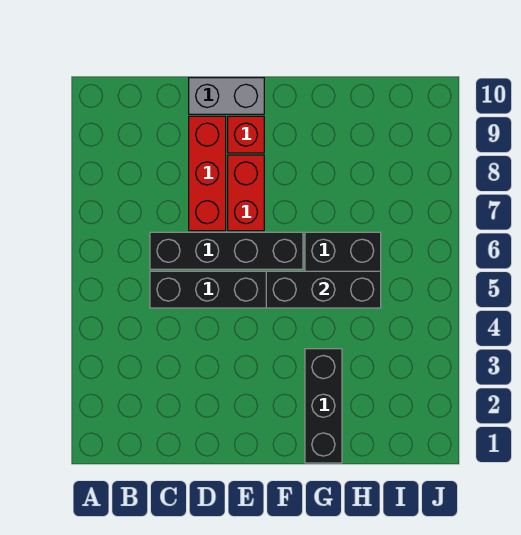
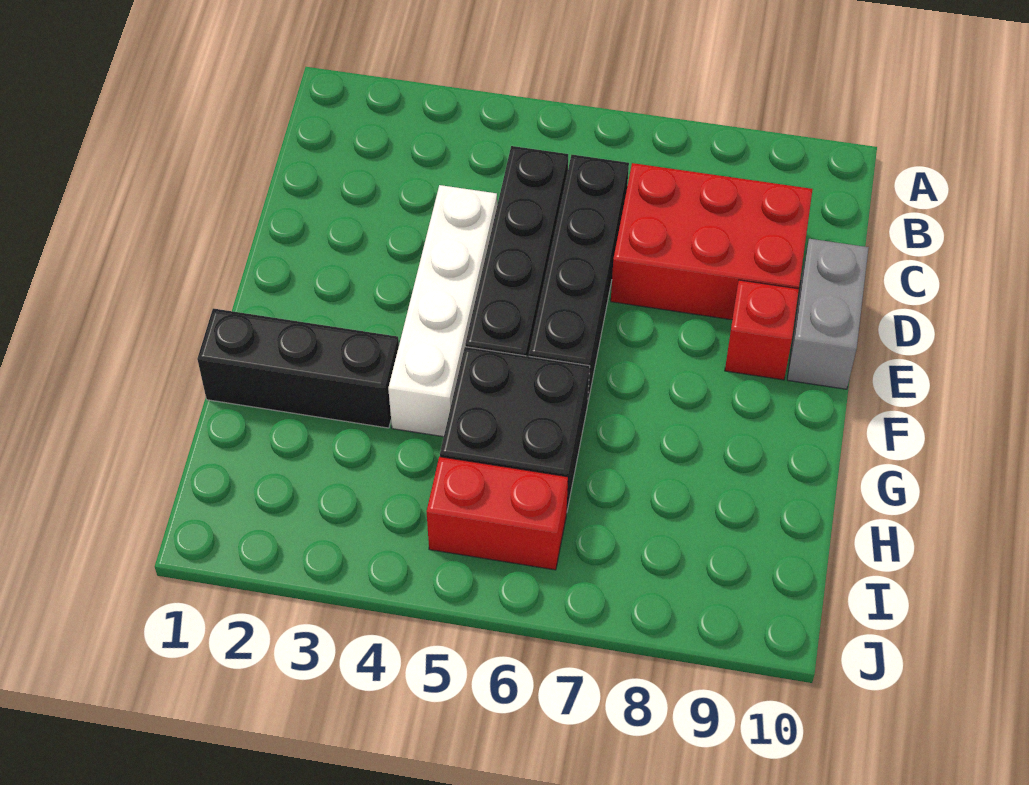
none -> white brick D4:G4 level 1
red brick D7:D9 level 1 -> red brick C7:D9 level 1
red brick E7:E8 level 1 -> red brick I5:I6 level 1
black brick F5:H5 level 2 -> none

